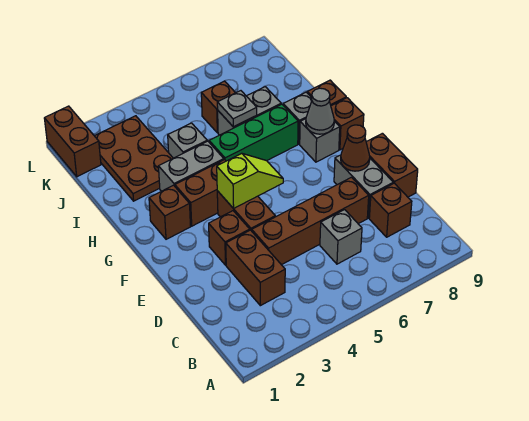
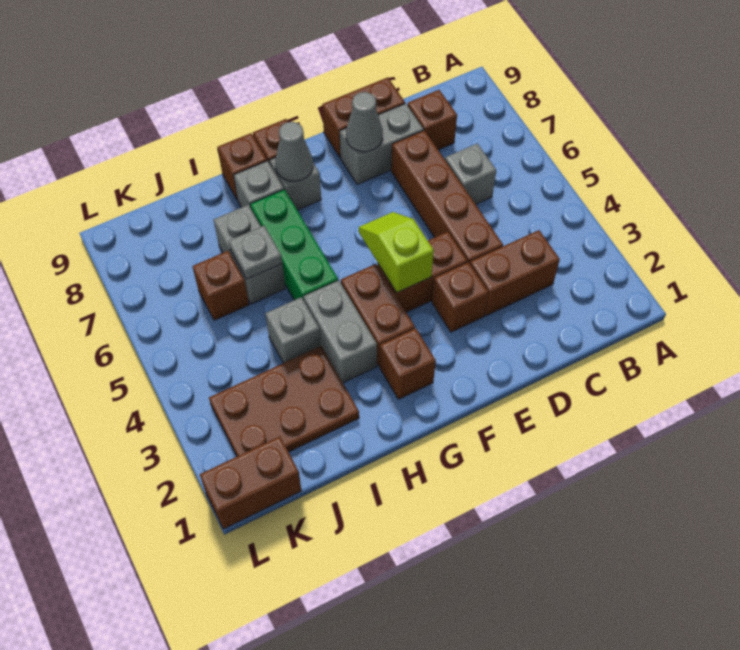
brown cone E8 level 2 -> grey cone E8 level 2

